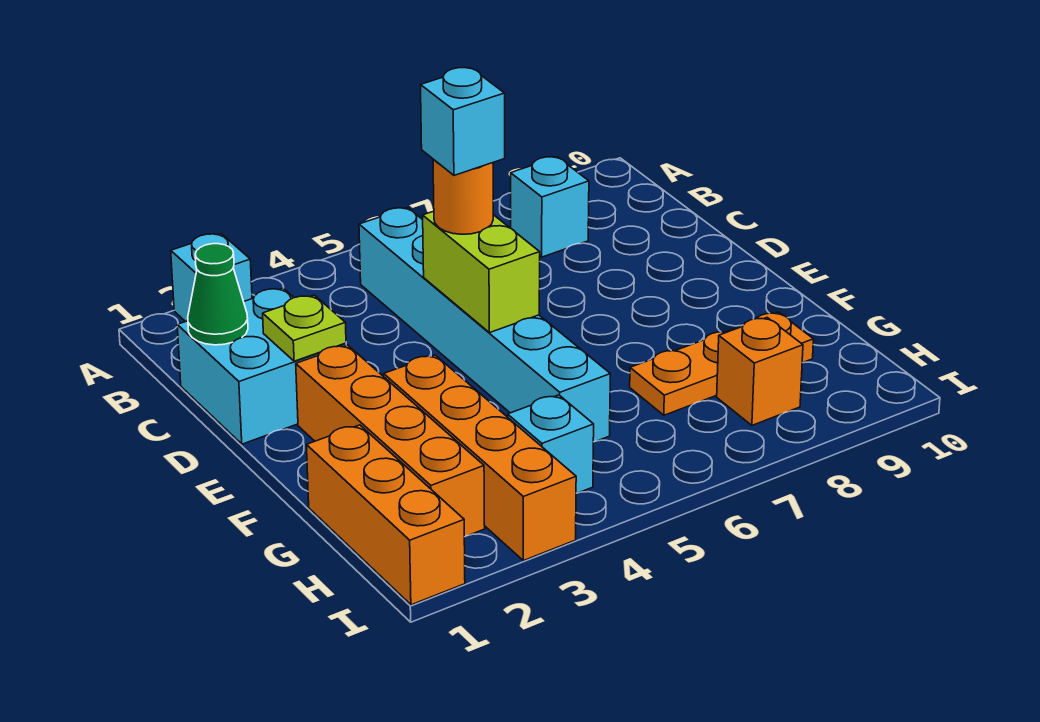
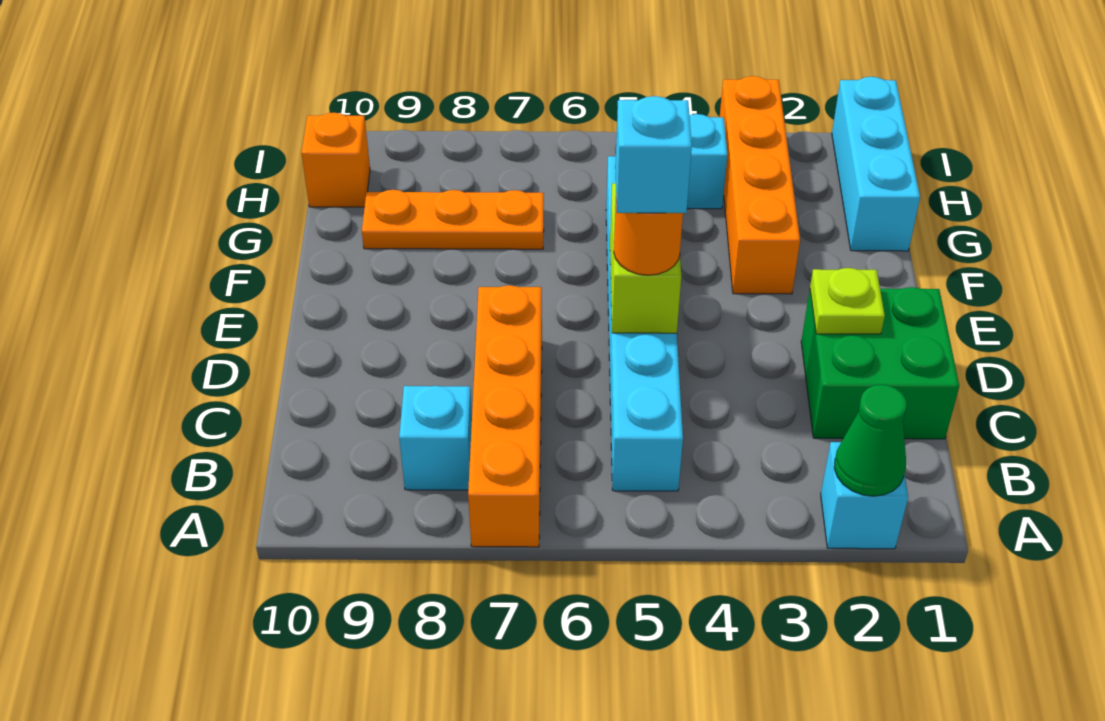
cyan brick C1:D2 level 1 -> green brick C1:D2 level 1
green cone C1 level 2 -> green cone A2 level 2
orange brick E2:H2 level 1 -> orange brick A7:D7 level 1
orange brick G1:I1 level 1 -> cyan brick G1:I1 level 1
orange brick H8 level 1 -> orange brick H10 level 1

